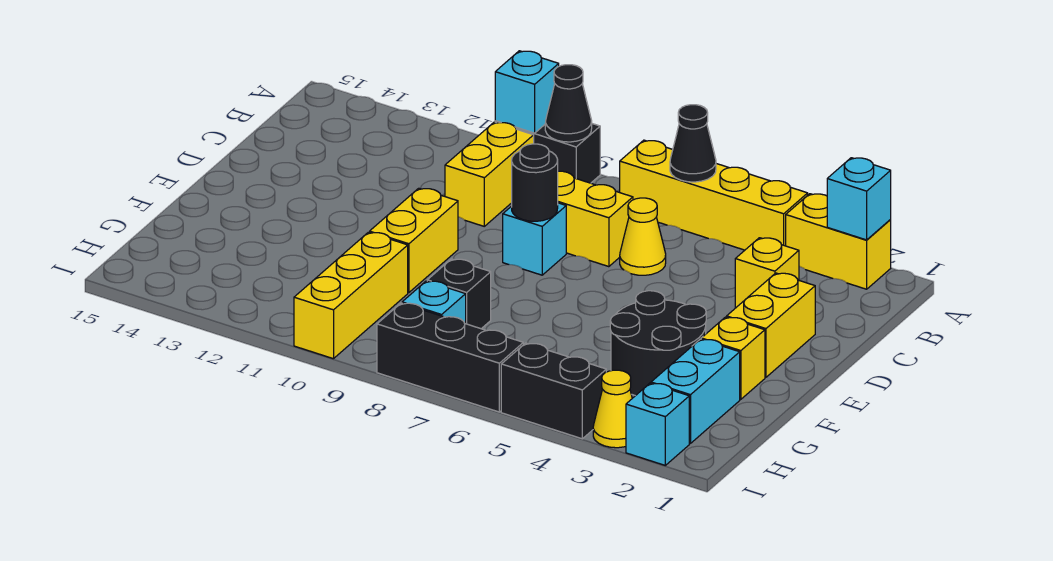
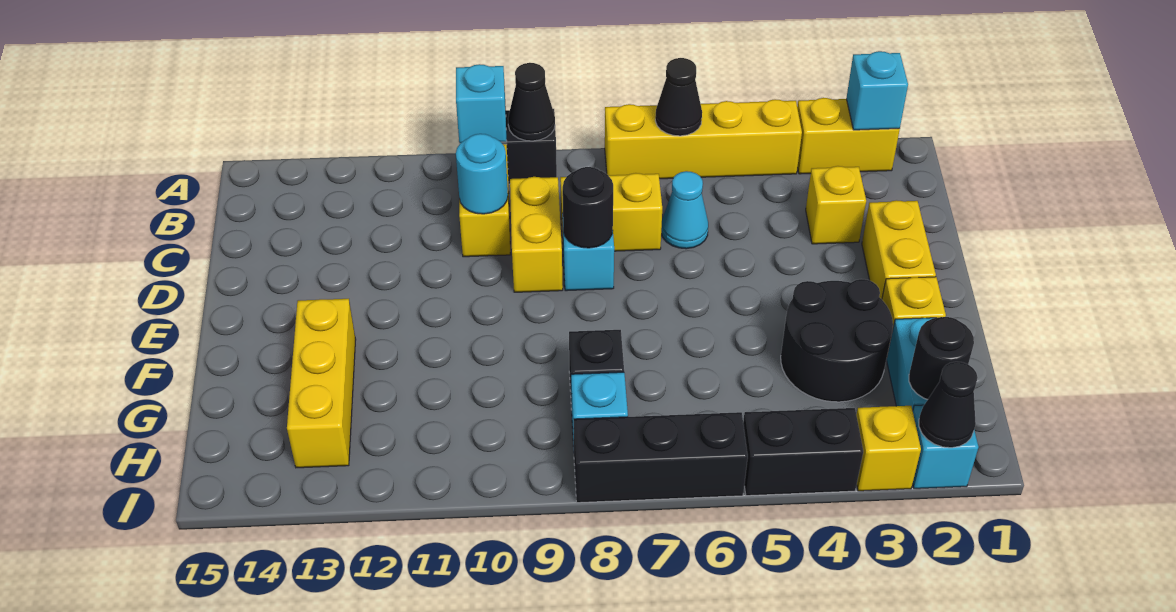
yellow cone C6 level 1 -> cyan cone C6 level 1
none -> cyan round brick C10 level 2
yellow brick E10:F10 level 1 -> yellow brick C9:D9 level 1
yellow brick G10:I10 level 1 -> yellow brick F13:H13 level 1
none -> black round brick H2 level 2
none -> black cone I2 level 2
yellow cone I3 level 1 -> yellow brick I3 level 1

